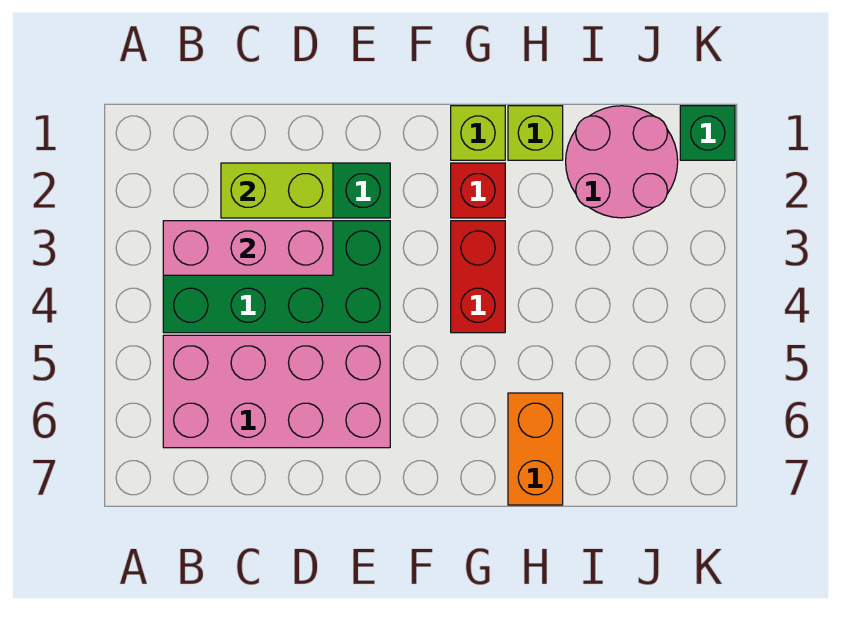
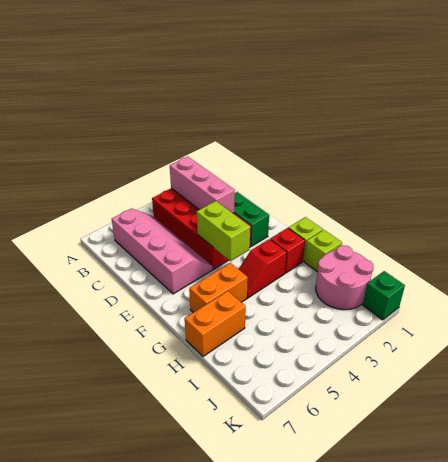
green brick B3:E4 level 1 -> red brick B3:E4 level 1
pink brick B5:E6 level 1 -> pink slope B5:E6 level 1 top 6
lime brick C2:D2 level 2 -> lime brick E4:F4 level 2
red brick G3:G4 level 1 -> red slope G3:G4 level 1 top 3
none -> orange brick G5:G6 level 1

